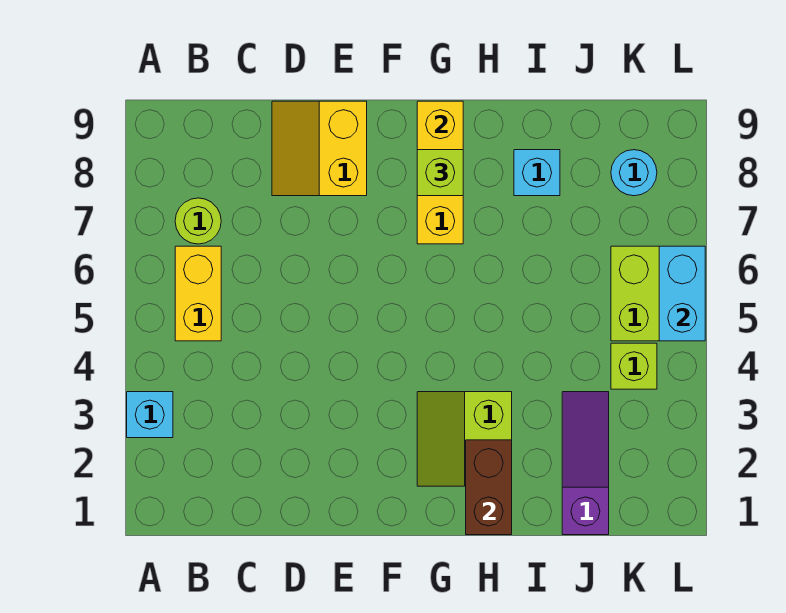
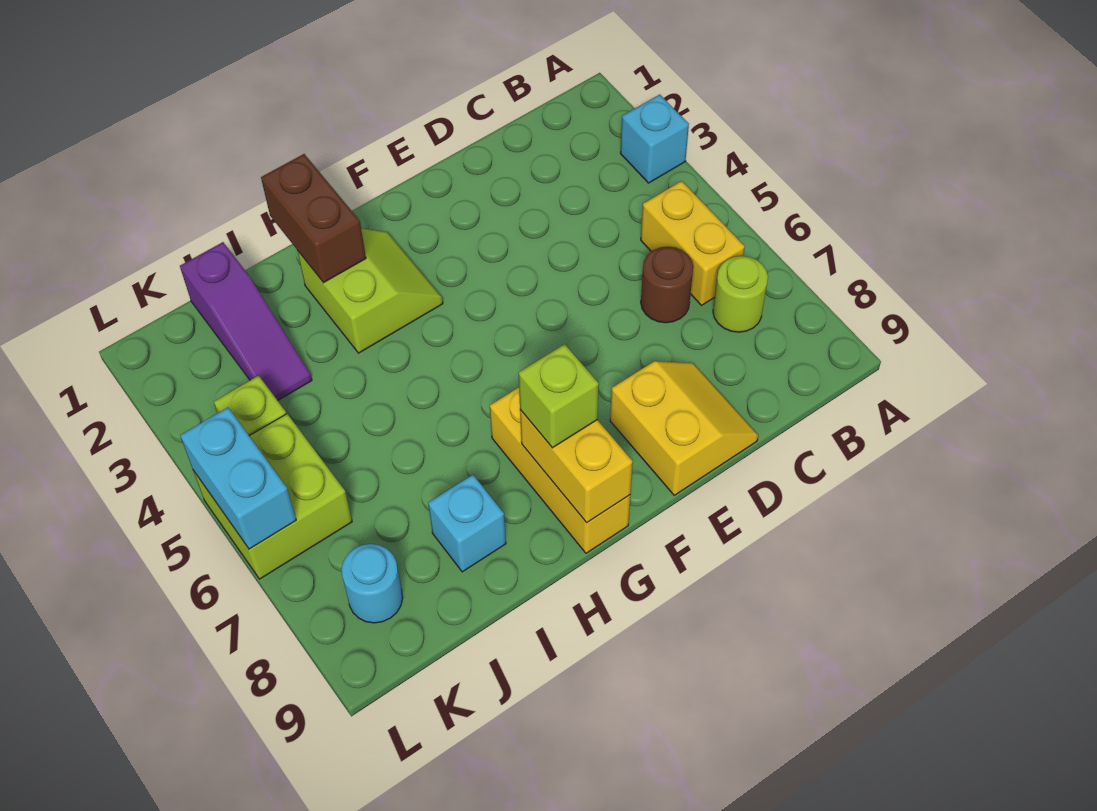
none -> brown round brick C6 level 1

